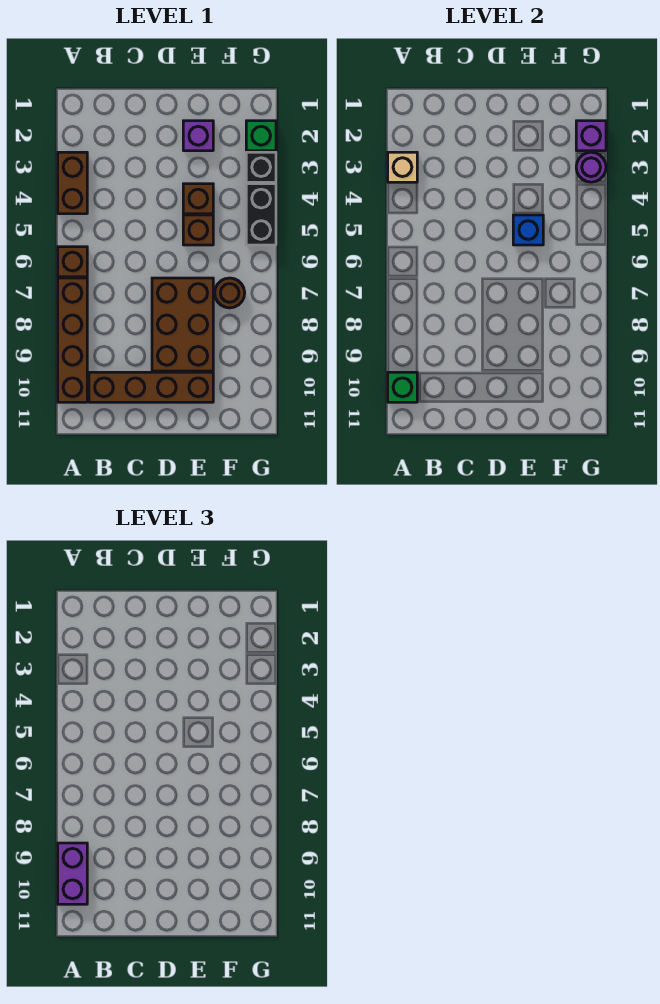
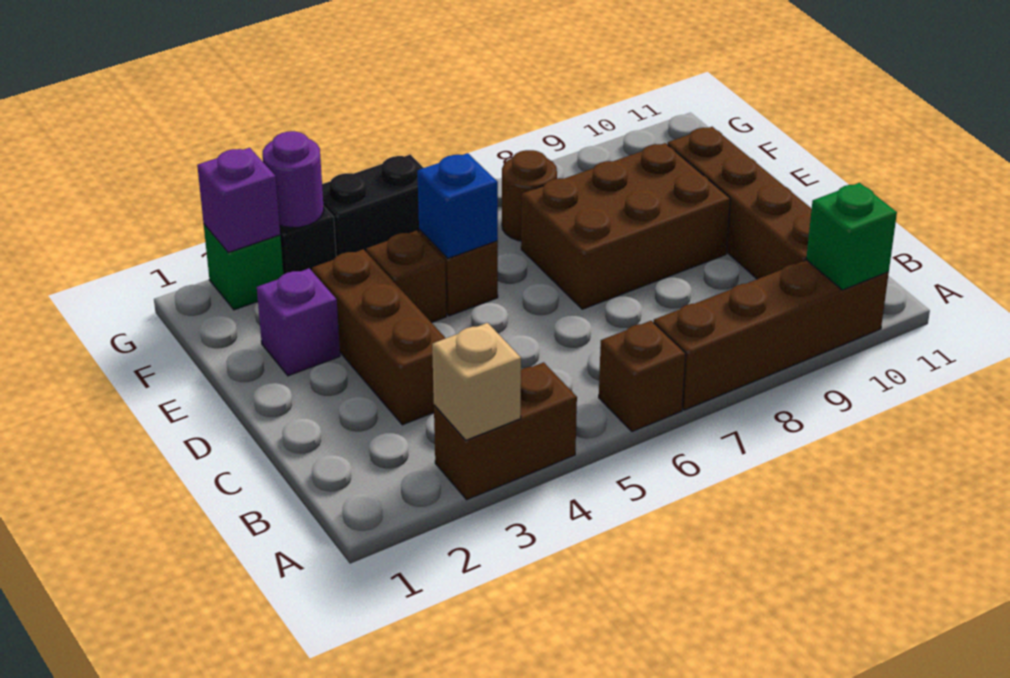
purple brick A9:A10 level 3 -> none
none -> brown brick C3:E3 level 1

